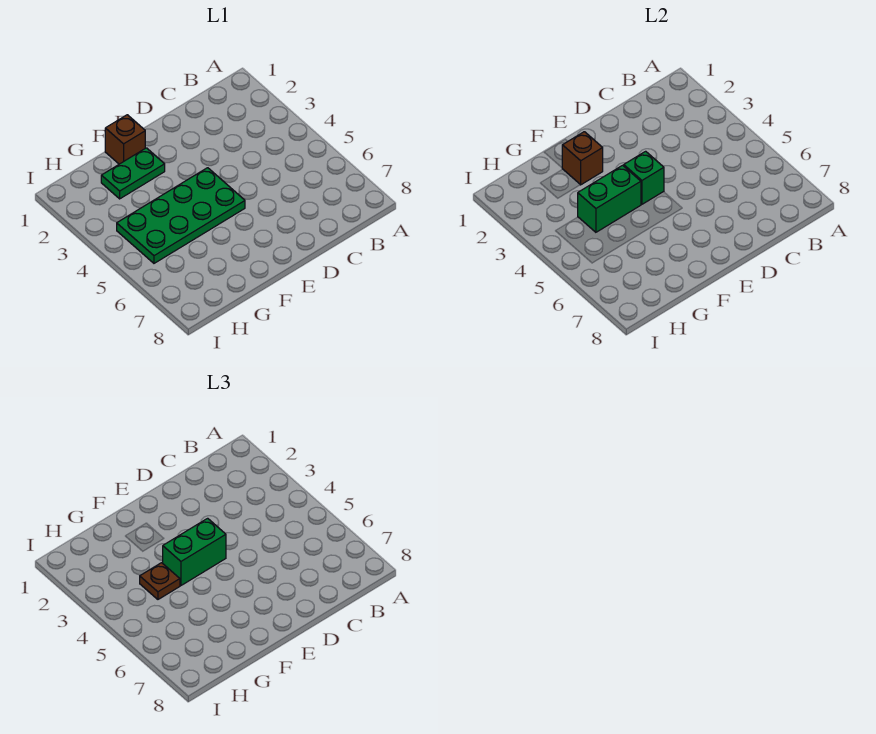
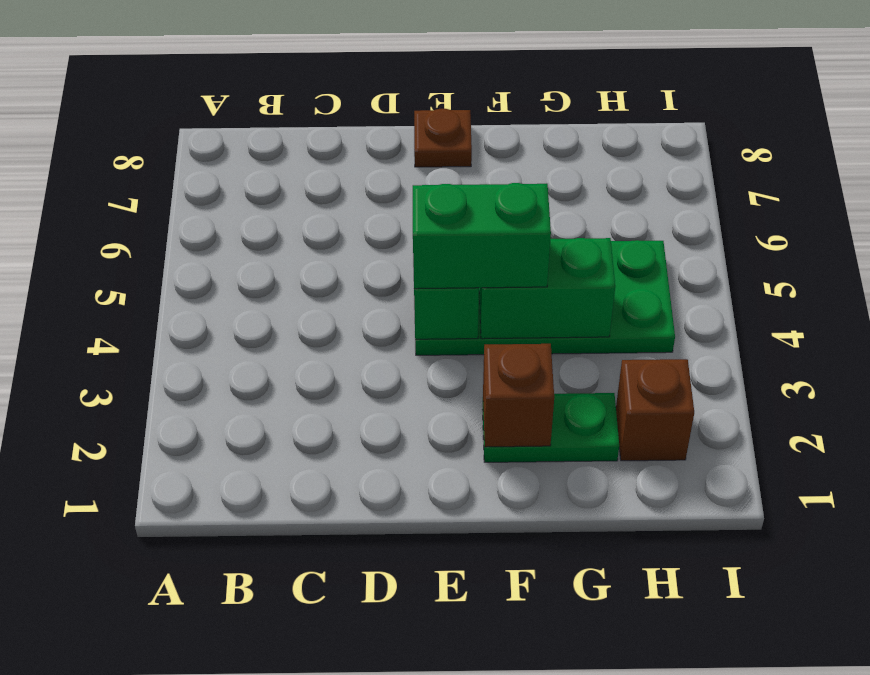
brown brick F1 level 1 -> brown brick H2 level 1
brown plate G4 level 3 -> brown plate E8 level 1

